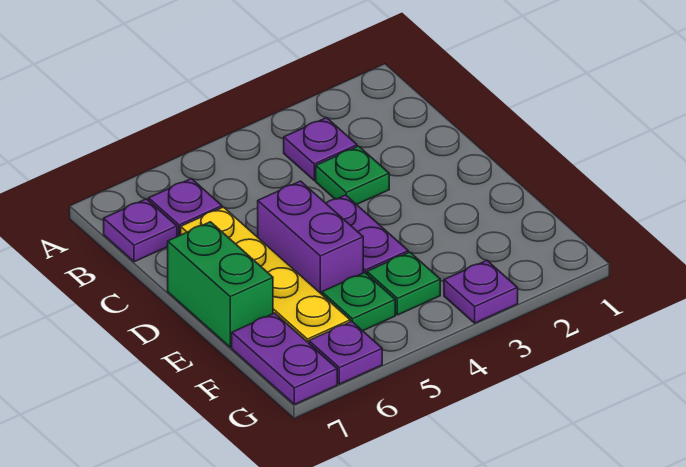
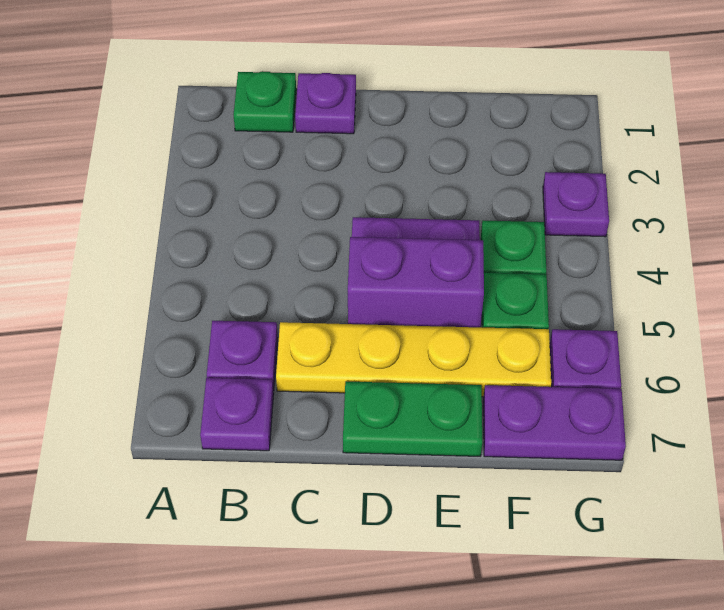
purple plate B3 level 1 -> purple plate C1 level 1
green plate C3 level 1 -> green plate B1 level 1
green brick D7:E7 level 1 -> green plate D7:E7 level 1

